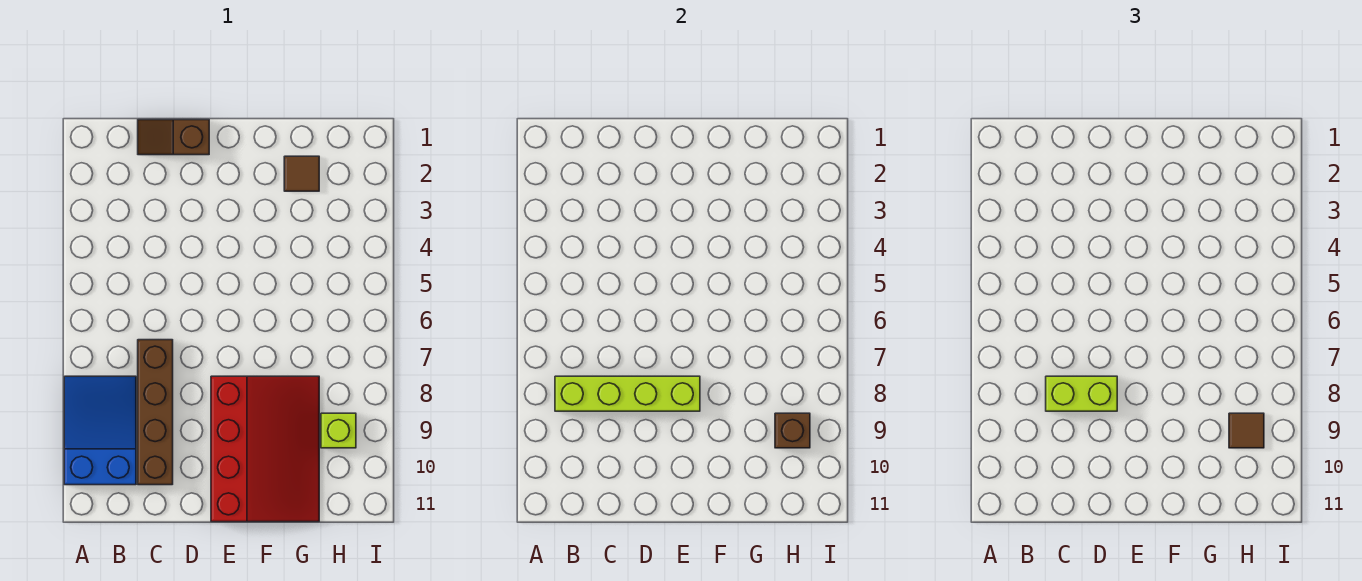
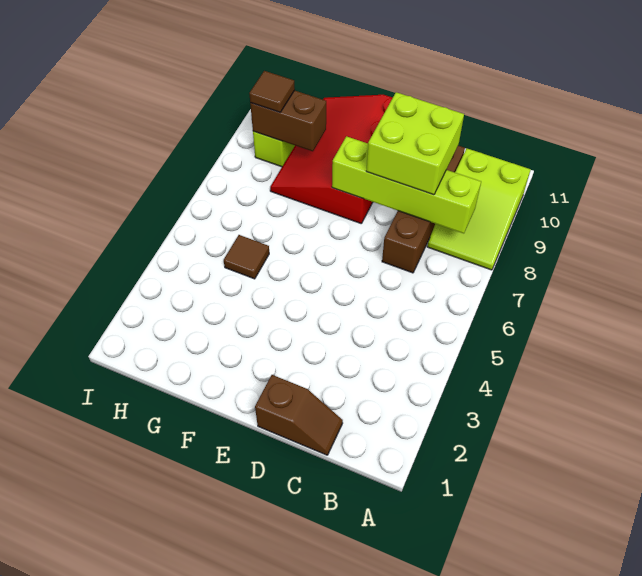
blue slope A8:B10 level 1 top 10 -> lime slope A8:B10 level 1 top 10
lime brick C8:D8 level 3 -> lime brick C8:D9 level 3
brown tile G2 level 1 -> brown tile G5 level 1
brown brick H9 level 2 -> brown brick G9:H9 level 2

